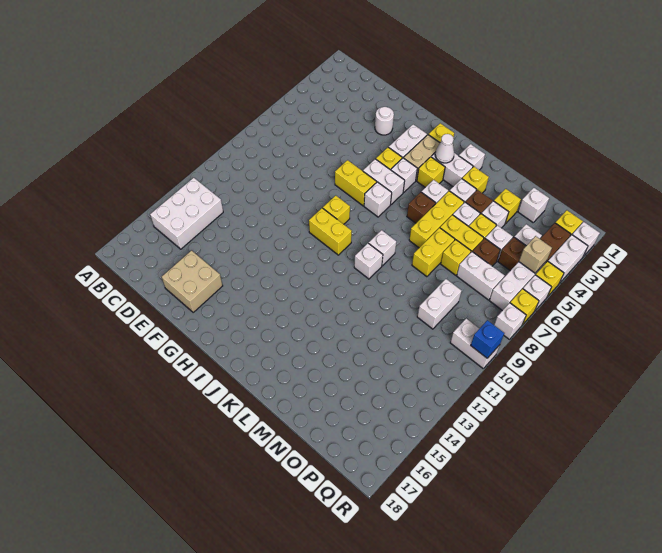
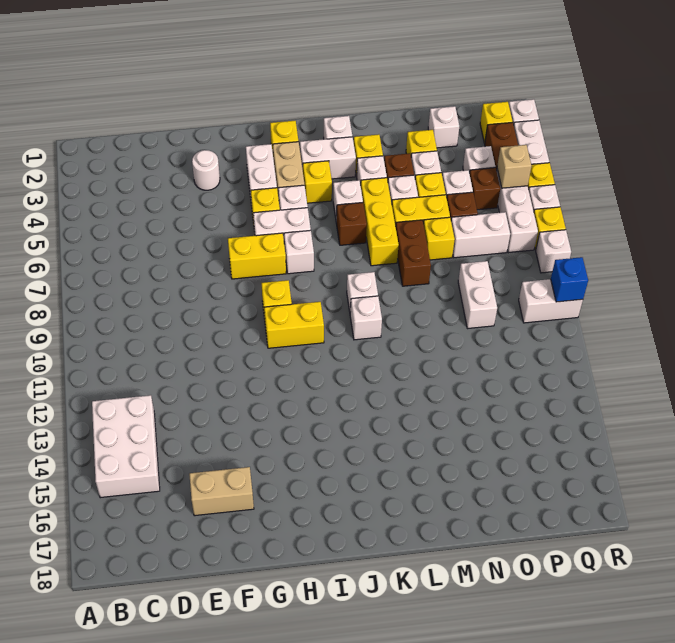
tan brick E16:F17 level 1 -> tan brick E16:F16 level 1
white cone J3 level 2 -> none
yellow brick M7:M8 level 1 -> brown brick M7:M8 level 1

